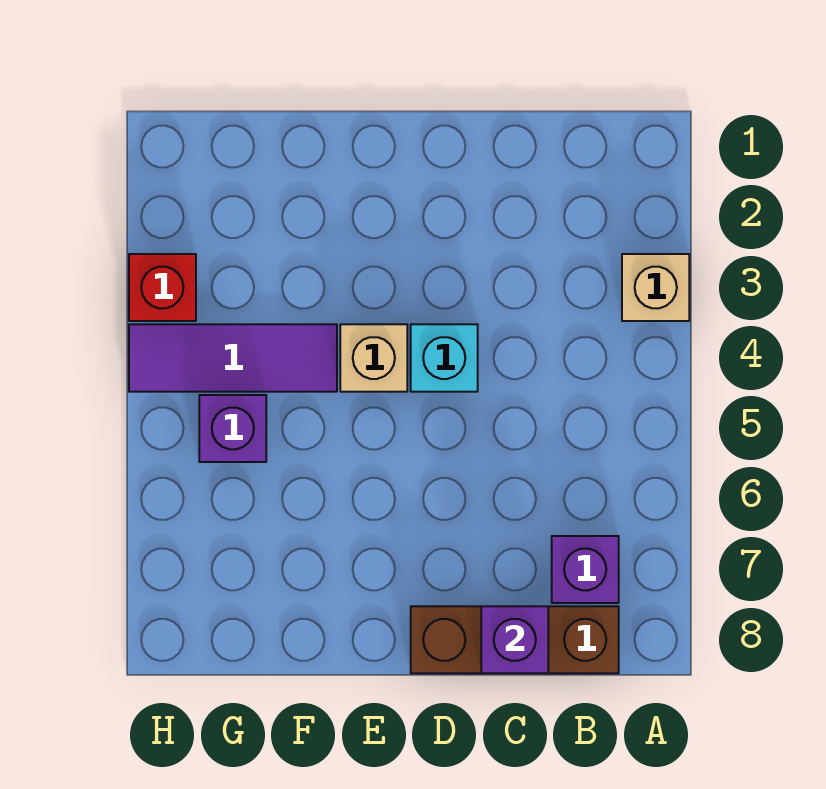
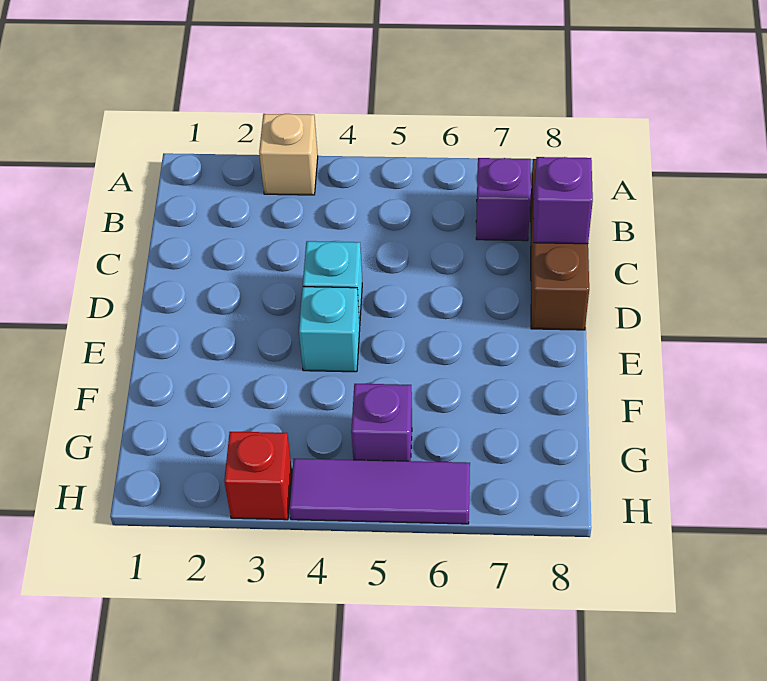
tan brick E4 level 1 -> cyan brick E4 level 1
purple tile F4:H4 level 1 -> purple tile H4:H6 level 1

